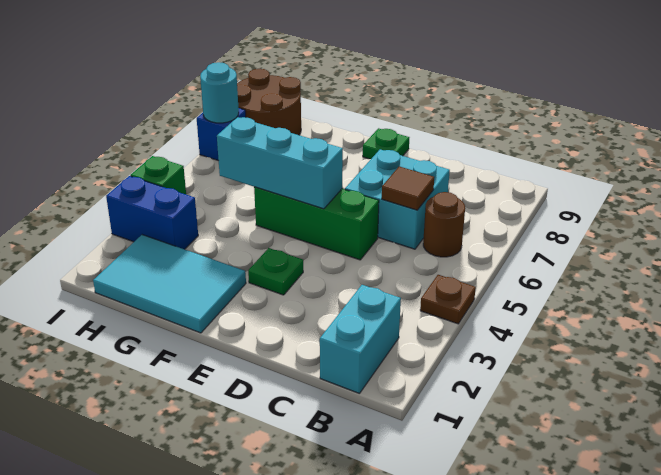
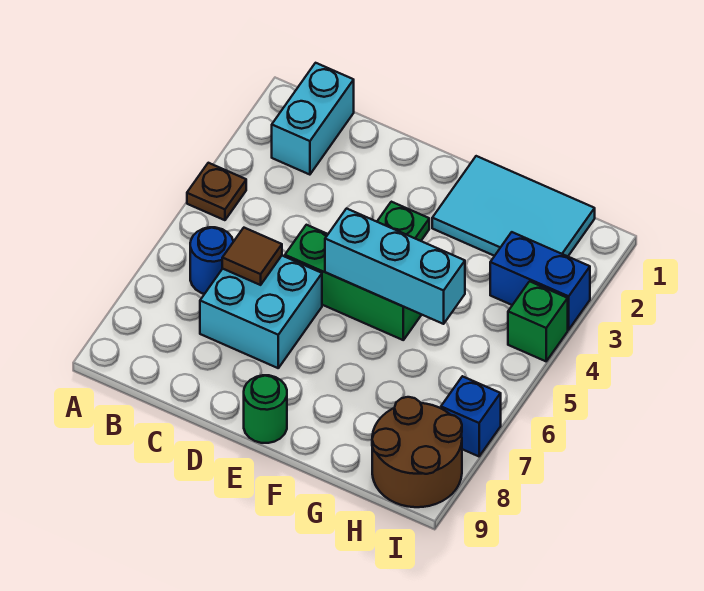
brown round brick B6 level 1 -> blue round brick B6 level 1
green plate E9 level 1 -> green round brick E9 level 1
cyan round brick I7 level 2 -> none

